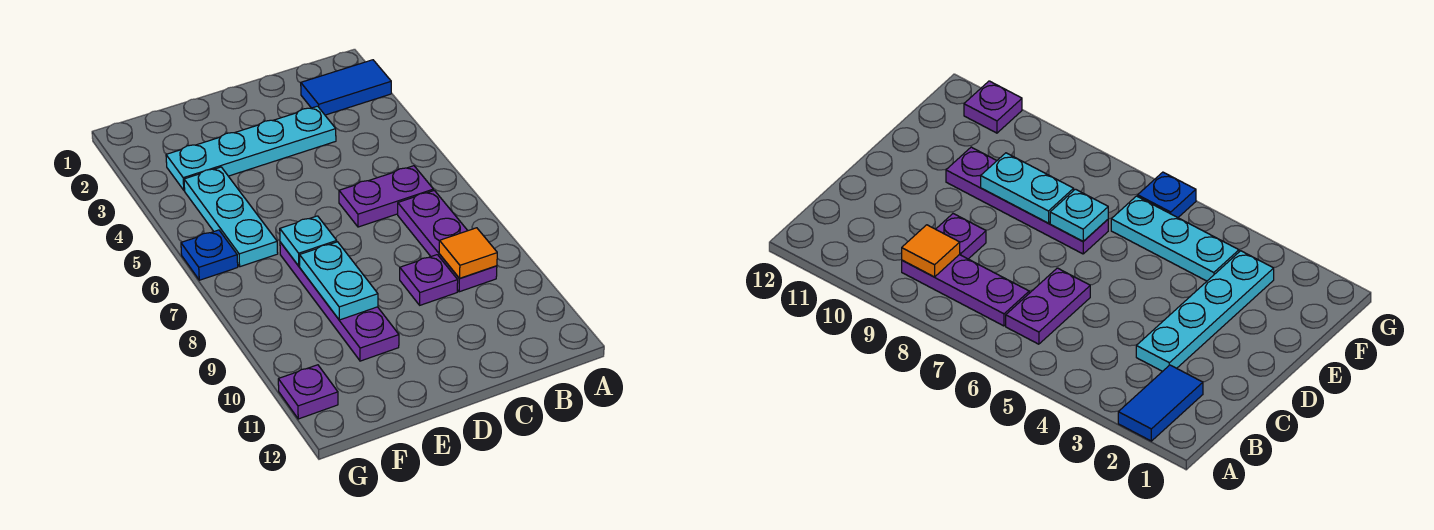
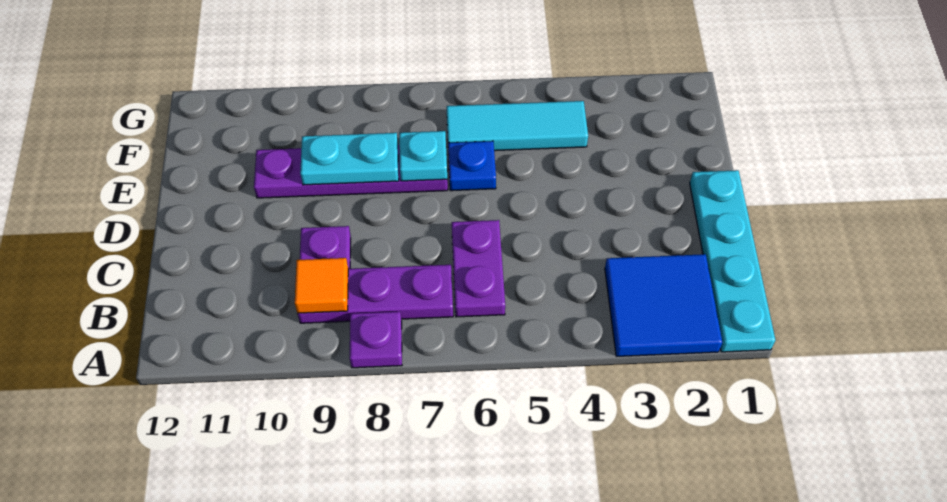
blue tile A2:B2 level 1 -> blue tile A2:B3 level 1
cyan plate C3:F3 level 1 -> cyan plate A1:D1 level 1
cyan plate F4:F6 level 1 -> cyan tile F4:F6 level 1
blue plate G6 level 1 -> blue plate E6 level 1
purple plate G11 level 1 -> purple plate A8 level 1

